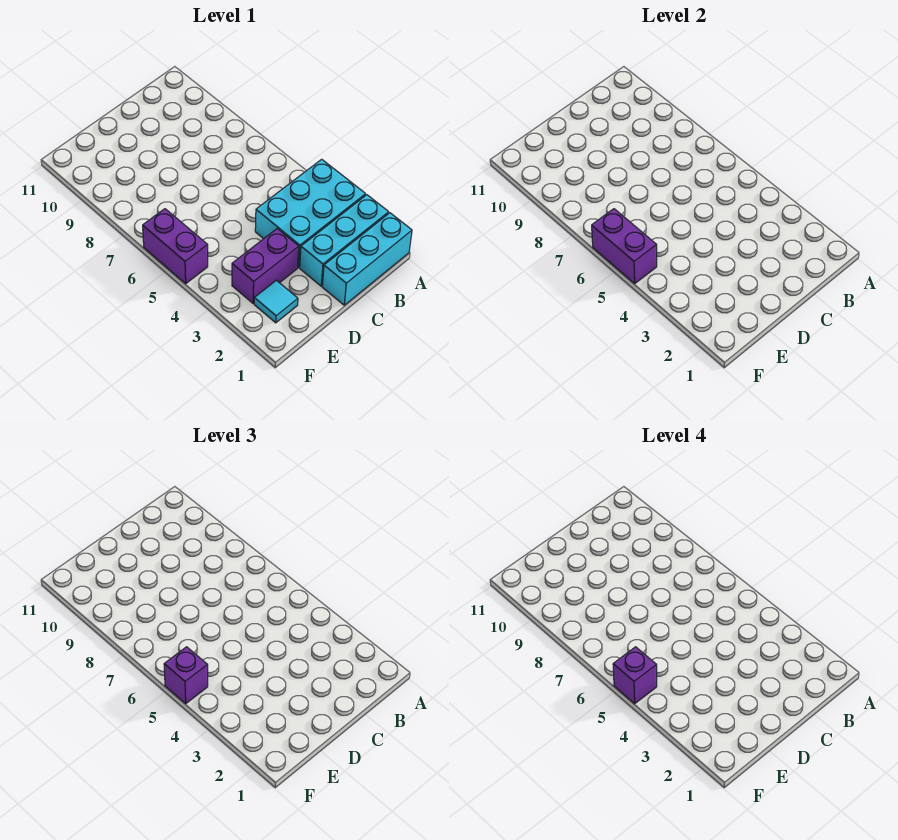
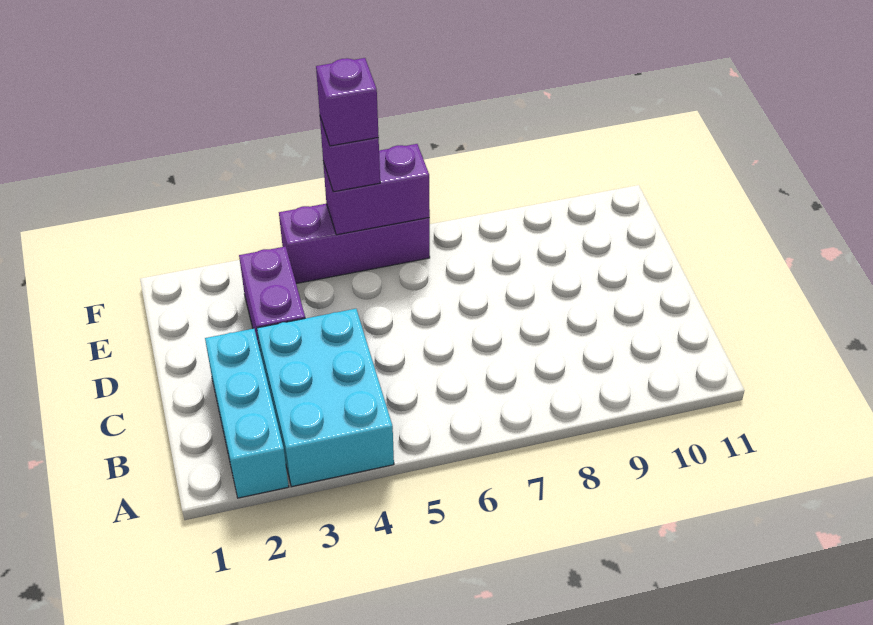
cyan brick A1:C1 level 1 -> none
cyan tile E2 level 1 -> none
purple brick F5:F6 level 1 -> purple brick F4:F6 level 1

